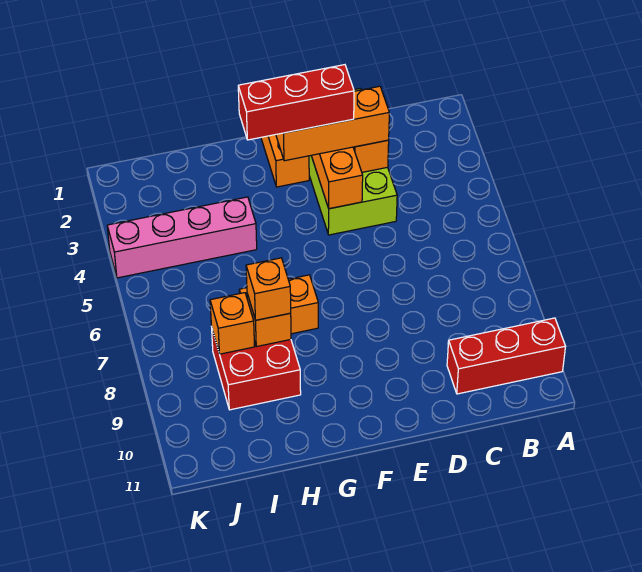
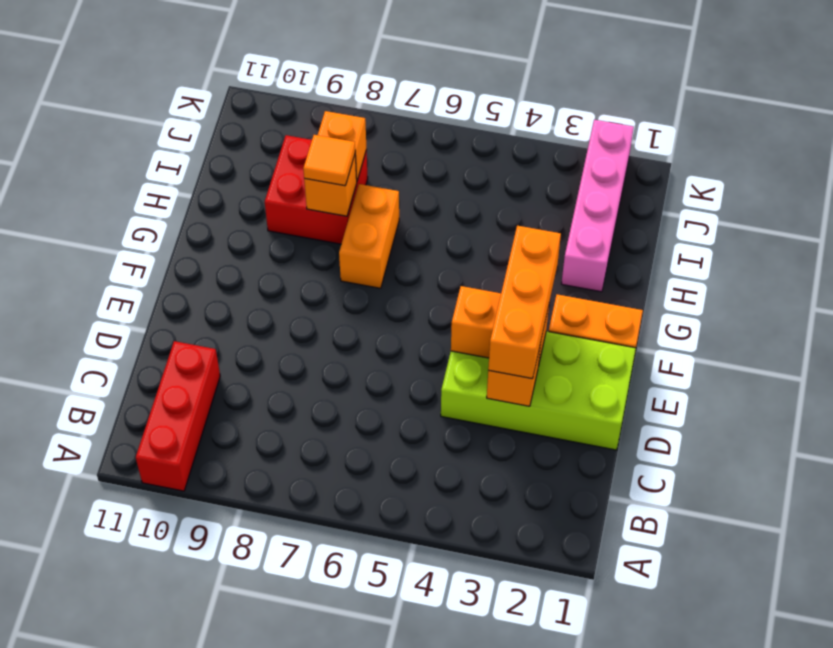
red brick E3:G3 level 4 -> none
pink brick H4:K4 level 1 -> pink brick H2:K2 level 1
orange brick H8 level 3 -> orange tile H8 level 3

